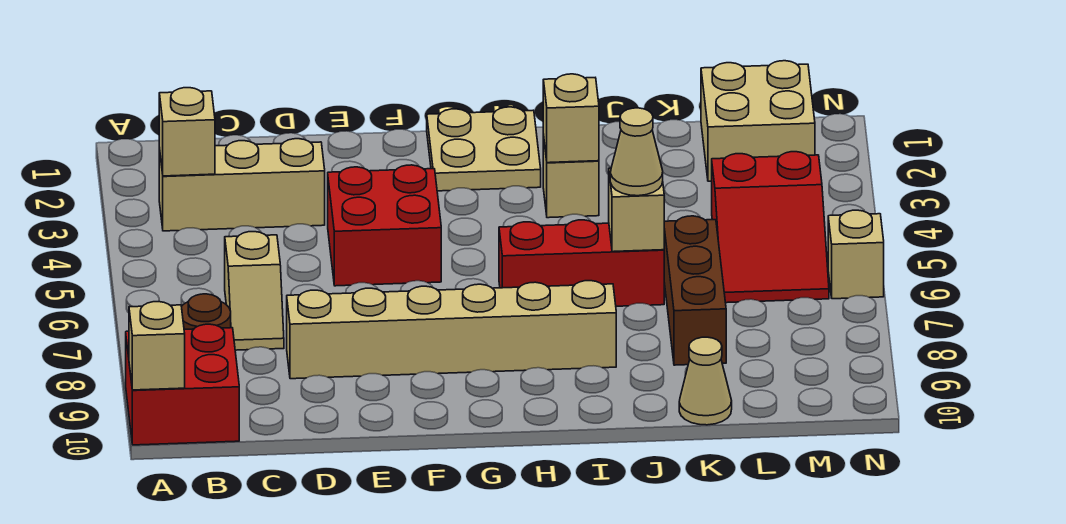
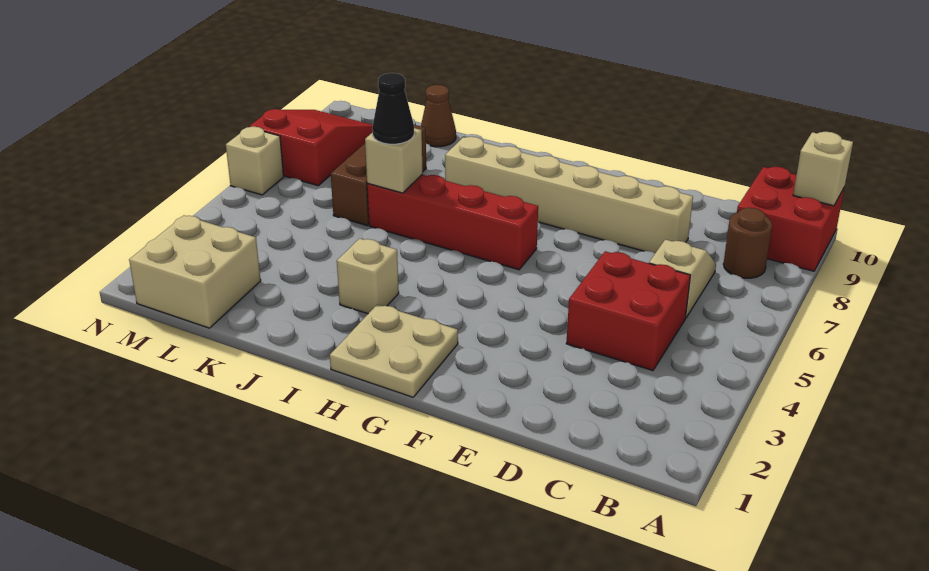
tan brick B3:D3 level 1 -> none
tan brick B3 level 2 -> none
red brick E4:F5 level 1 -> red brick C4:D5 level 1
red brick H6:J6 level 1 -> red brick G6:J6 level 1
tan brick I3 level 2 -> none
tan cone J6 level 3 -> black cone J6 level 3
tan cone K10 level 1 -> brown cone K10 level 1
red slope L4:M6 level 1 top 4 -> red slope M7:N9 level 1 top 7

